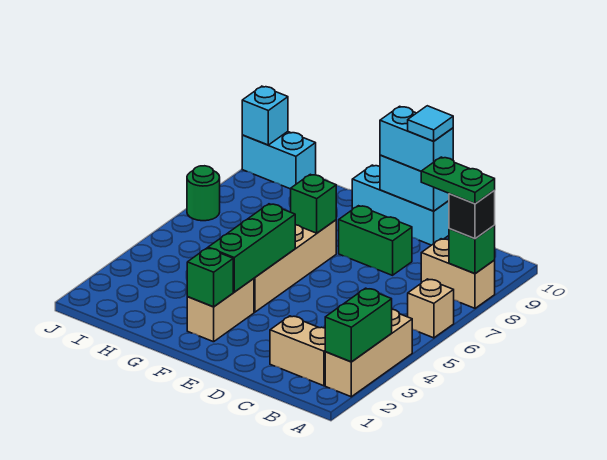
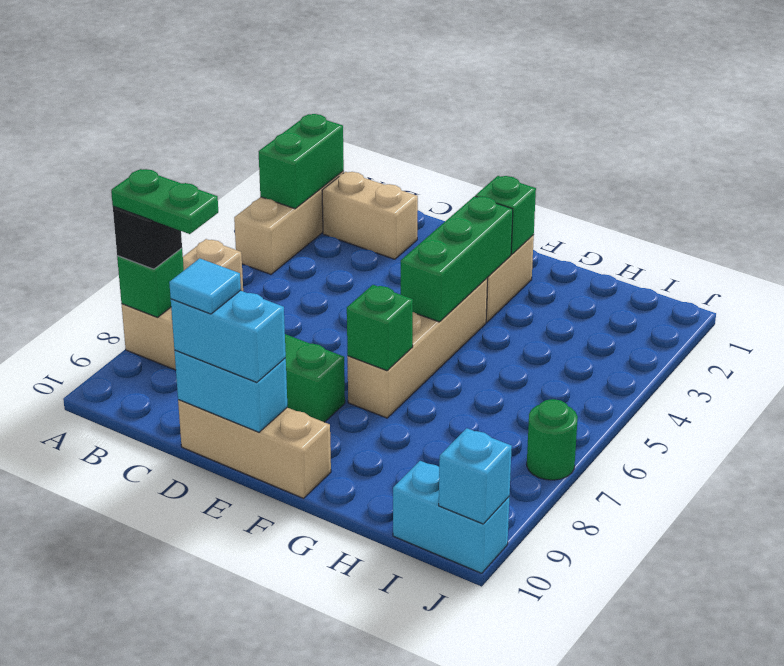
cyan brick D10:F10 level 1 -> tan brick D10:F10 level 1

